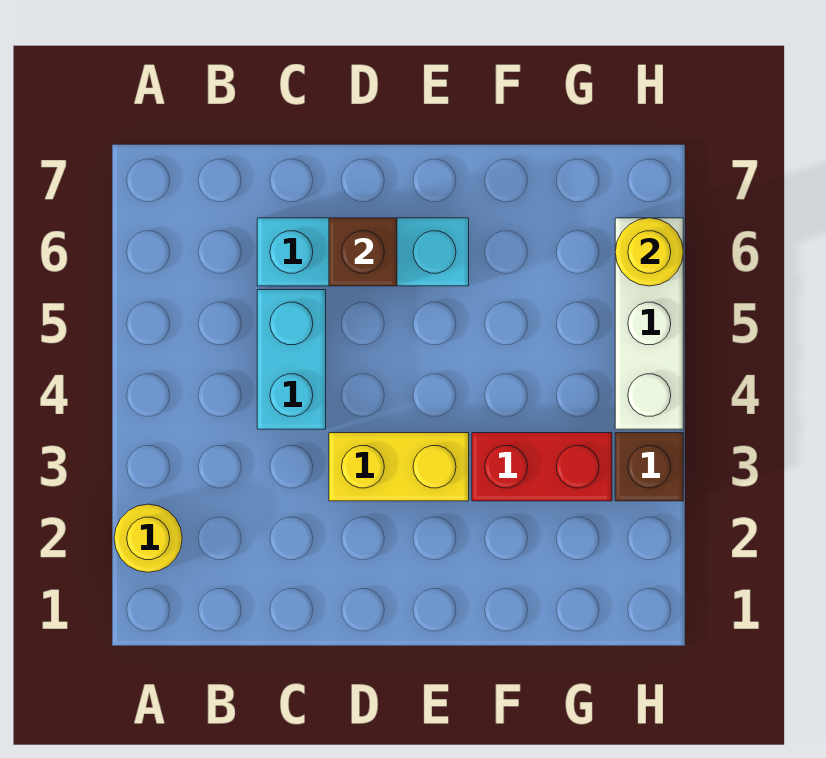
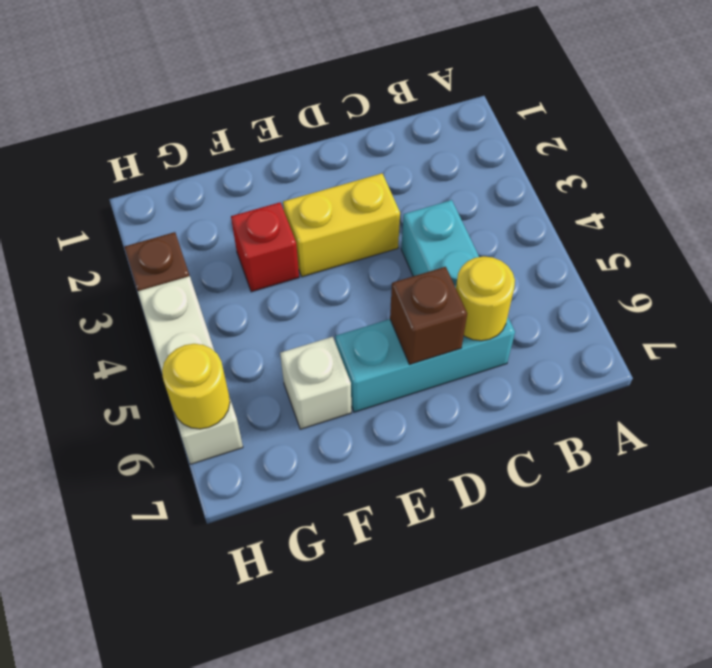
yellow round brick A2 level 1 -> yellow round brick C6 level 2
red brick F3:G3 level 1 -> red brick F3 level 1
none -> white brick F6 level 1

